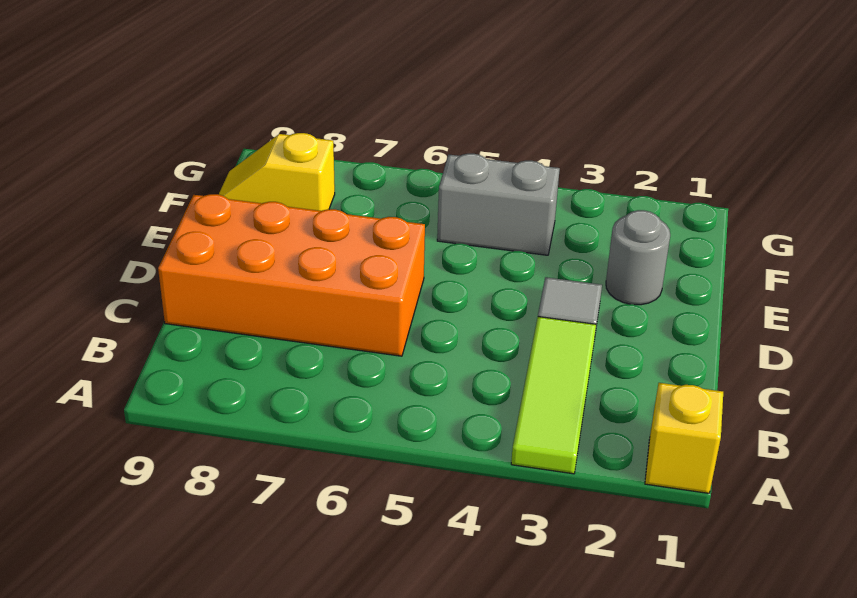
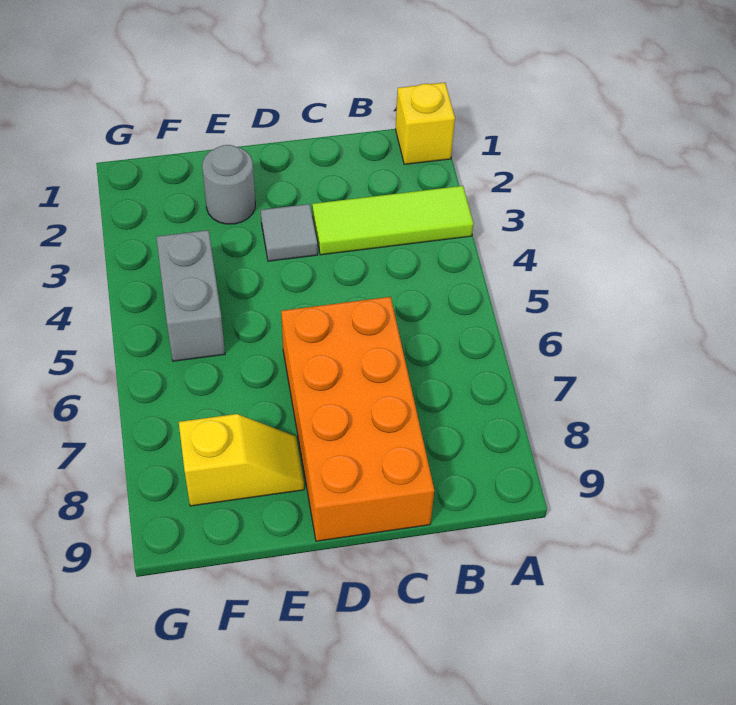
yellow slope F8:F9 level 1 top 8 -> yellow slope E8:F8 level 1 top F

